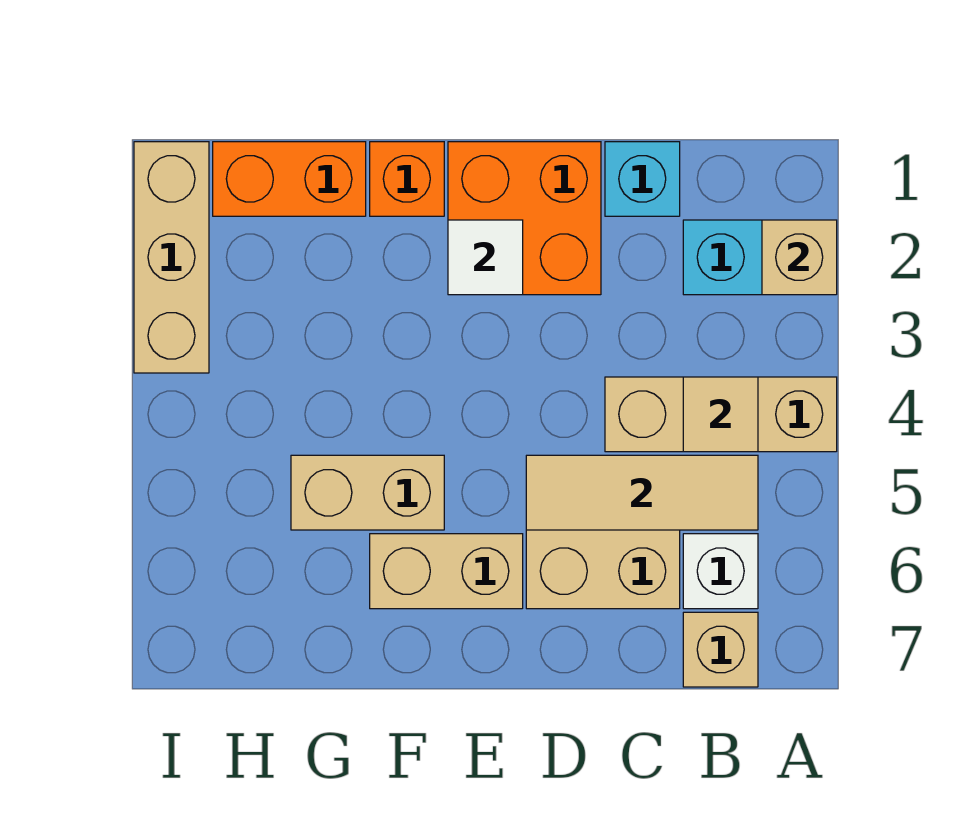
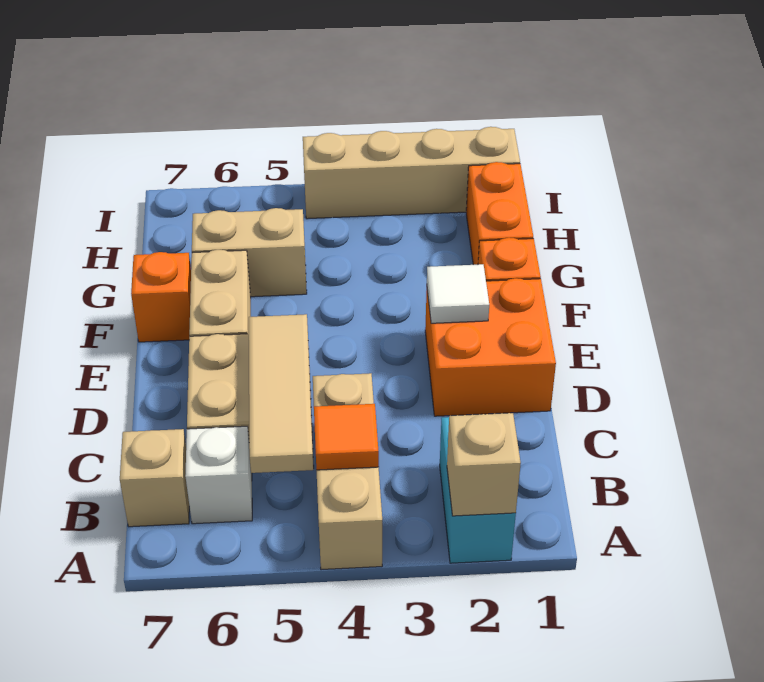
tan tile B4 level 2 -> orange tile B4 level 2
cyan brick C1 level 1 -> none
tan brick F5:G5 level 1 -> tan brick G5:G6 level 1
none -> orange brick F7 level 1
tan brick I1:I3 level 1 -> tan brick I1:I4 level 1

